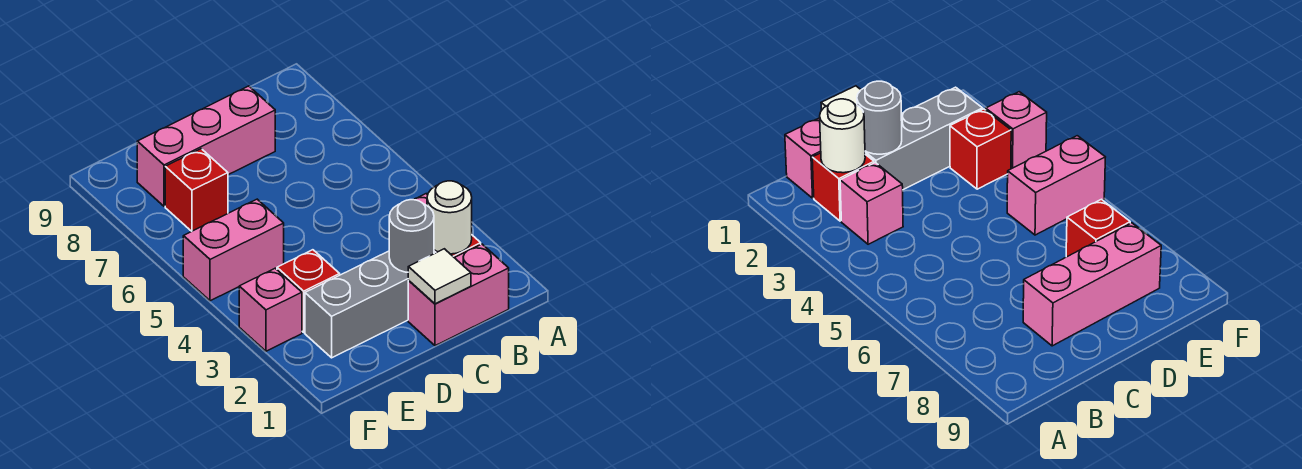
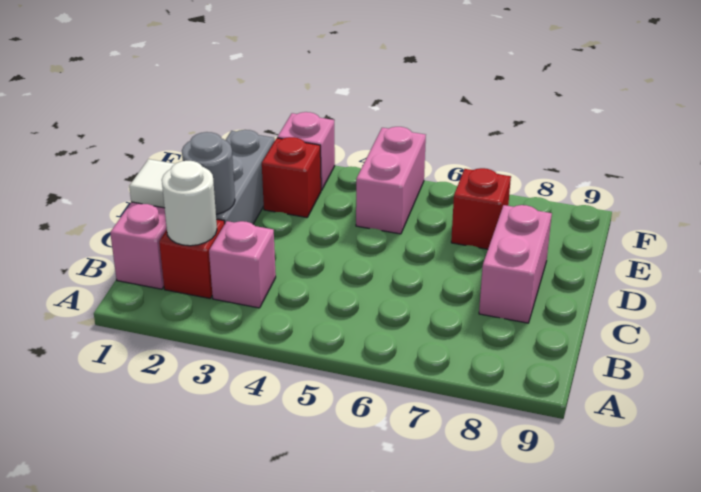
pink brick C8:E8 level 1 -> pink brick C8:D8 level 1

